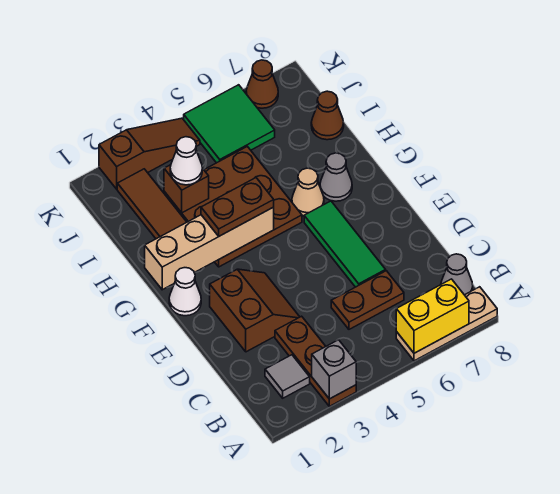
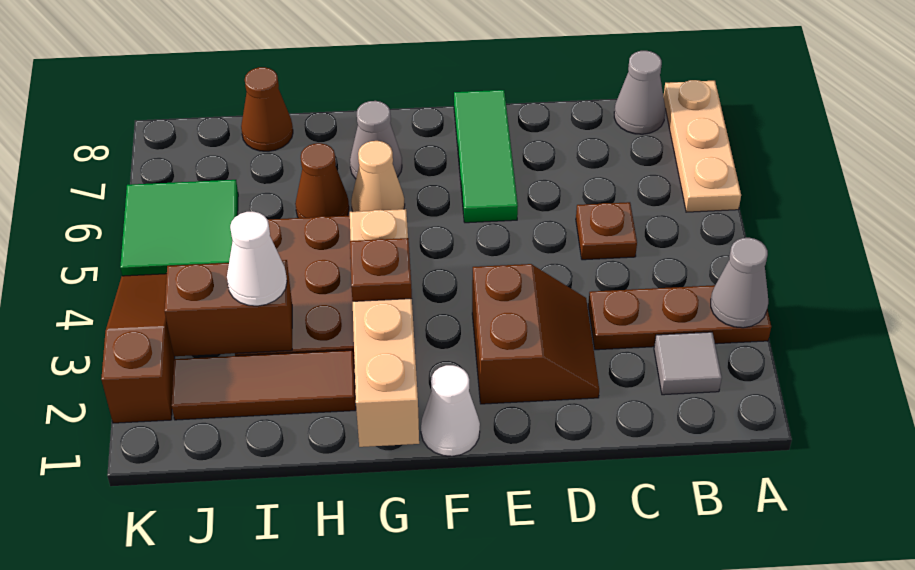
grey brick A3 level 2 -> grey cone A3 level 2
yellow brick A6:A7 level 2 -> none
brown plate C5:C6 level 1 -> brown plate C5 level 1
brown slope D2:E3 level 1 top 2 -> brown slope D2:E3 level 1 top E
green tile D6:F6 level 1 -> green tile E6:E8 level 1
brown plate G3:G4 level 3 -> brown plate G3 level 3
brown brick I3 level 2 -> brown brick I3:J3 level 2
brown cone K7 level 1 -> brown cone H6 level 1

